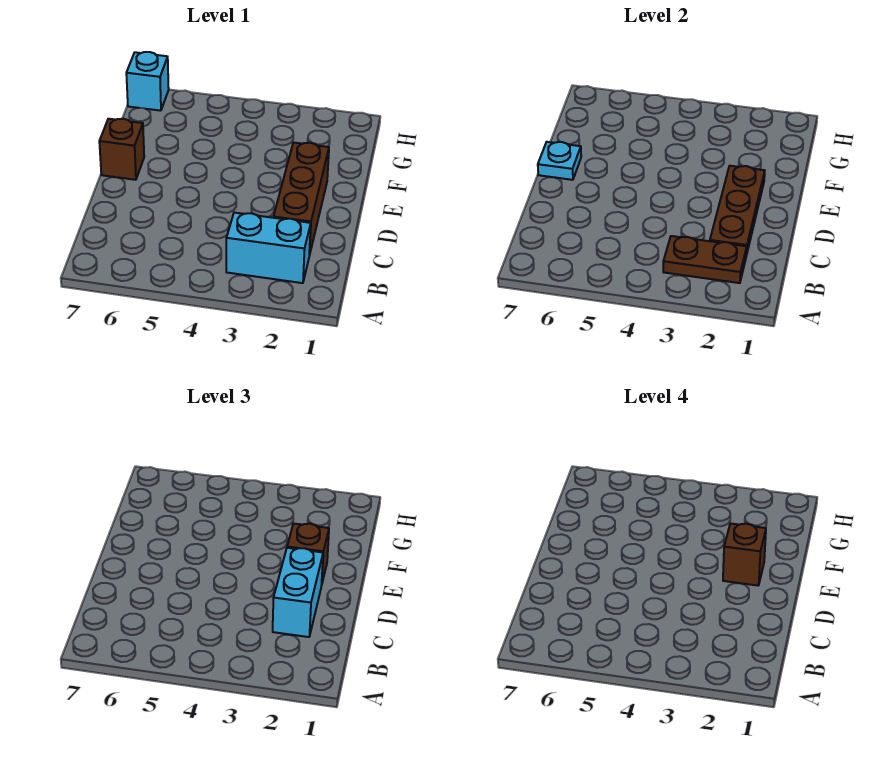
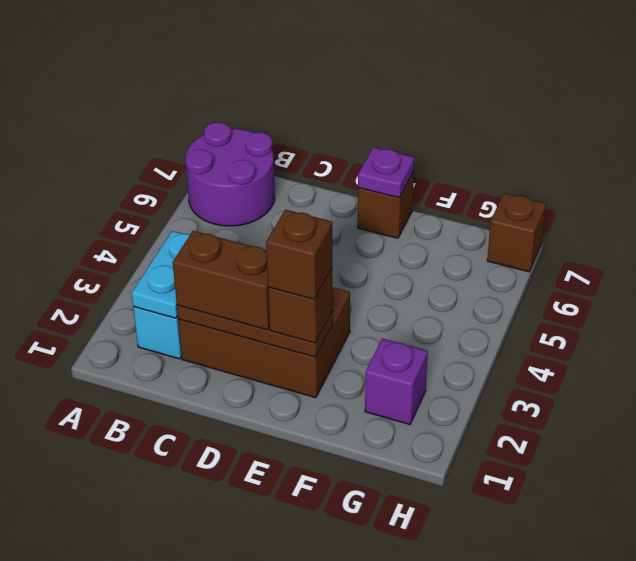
none -> purple round brick A6:B7 level 1
brown plate B2:B3 level 2 -> cyan plate B2:B3 level 2
brown brick C2:E2 level 1 -> brown brick C2:E3 level 1
cyan brick C2:D2 level 3 -> brown brick C2:D2 level 3
cyan plate E7 level 2 -> purple plate E7 level 2
none -> purple brick G2 level 1
cyan brick H7 level 1 -> brown brick H7 level 1

